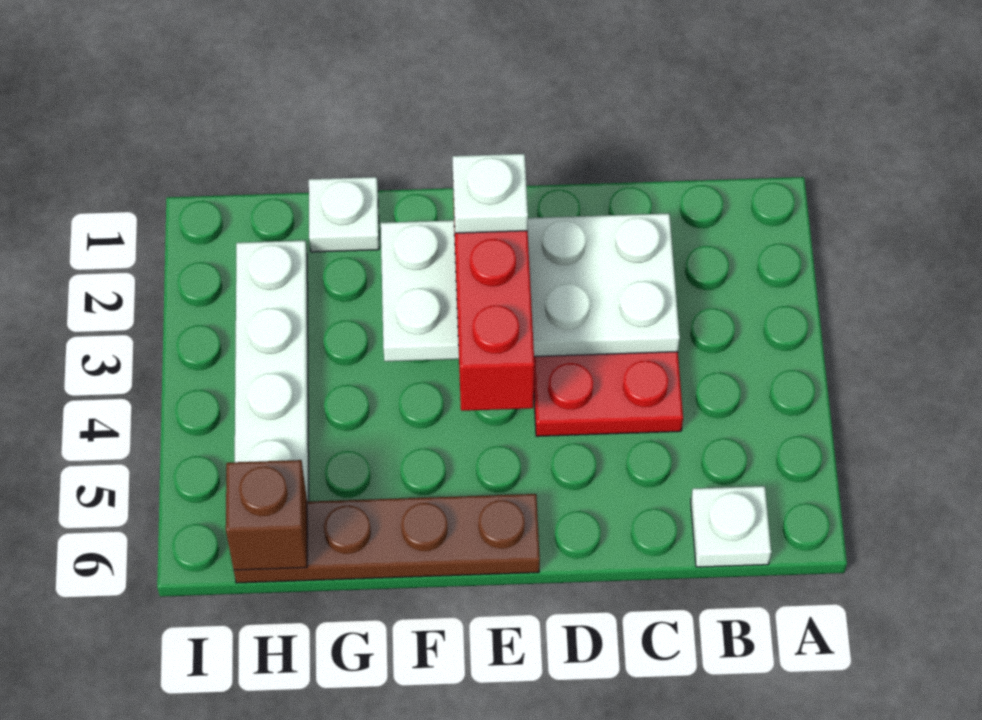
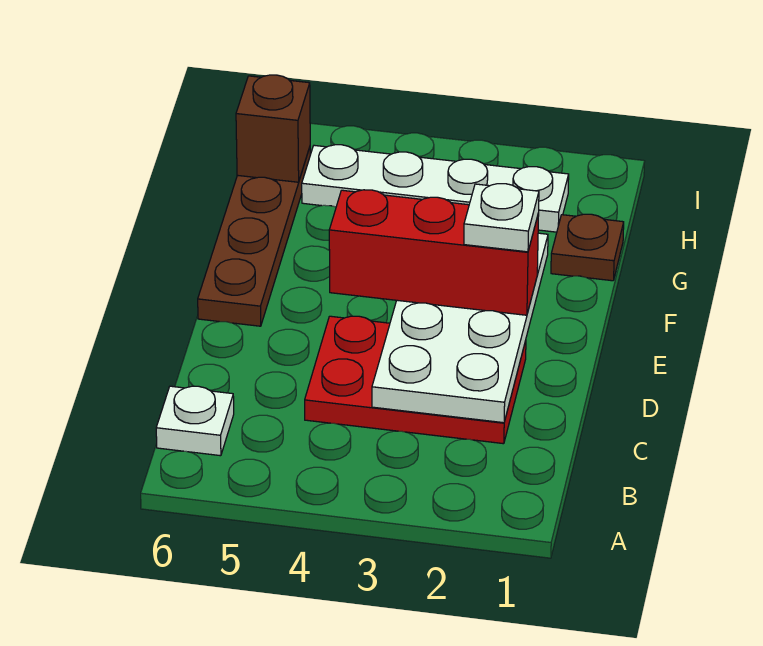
white plate G1 level 1 -> brown plate G1 level 1

